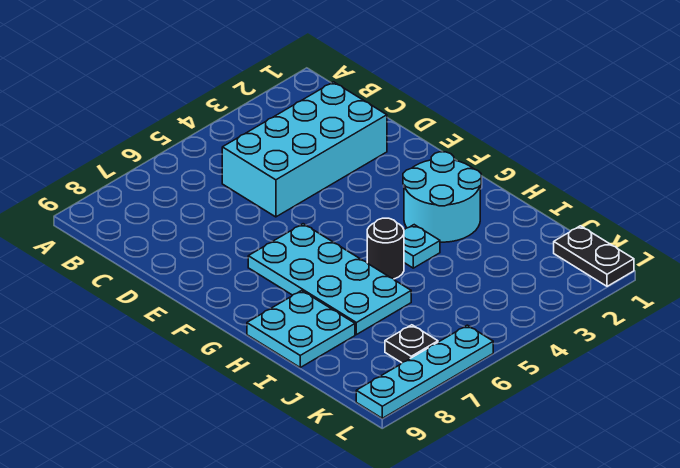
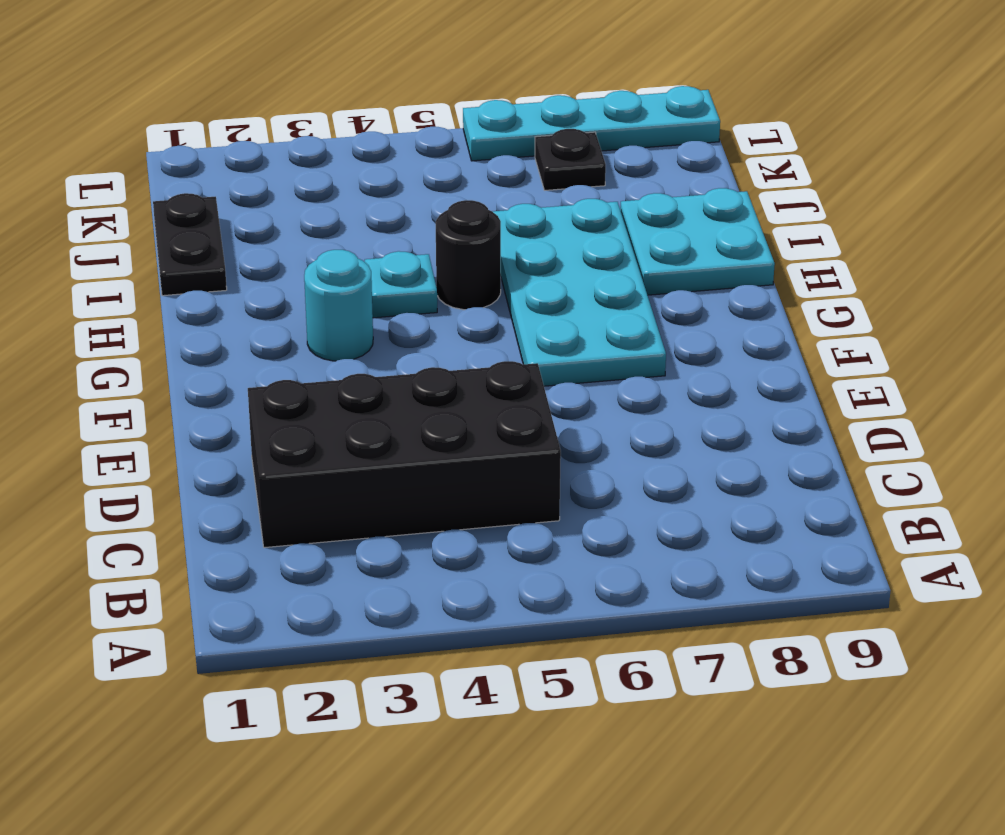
cyan brick C2:D5 level 1 -> black brick C2:D5 level 1
cyan round brick G2:H3 level 1 -> cyan round brick G3 level 1
black plate K1:L1 level 1 -> black plate I1:J1 level 1

